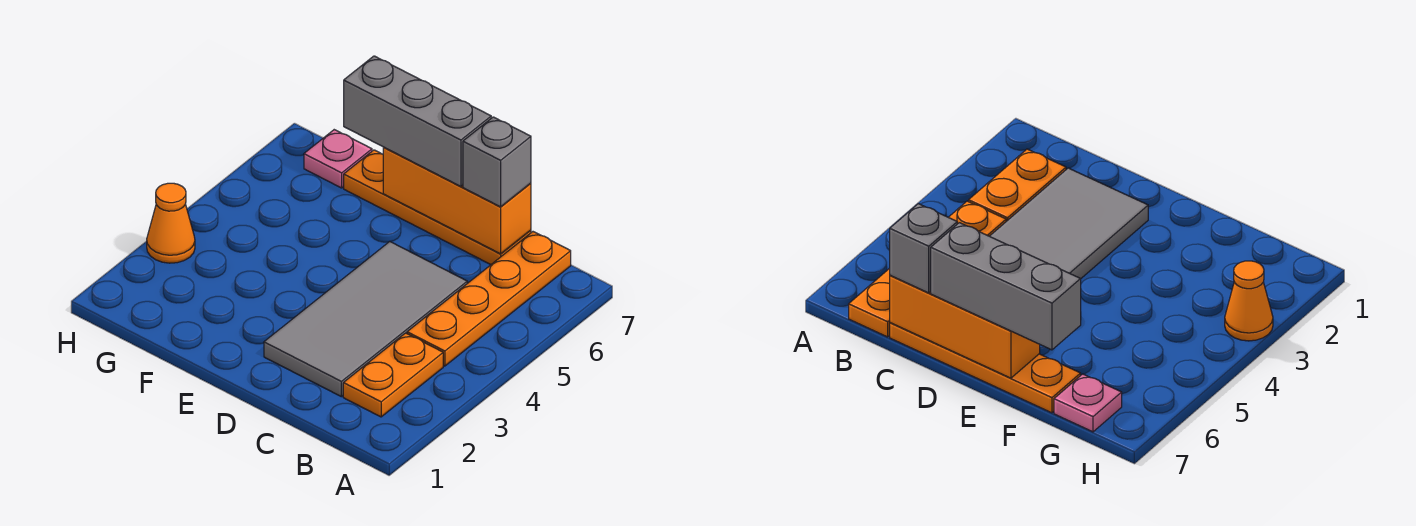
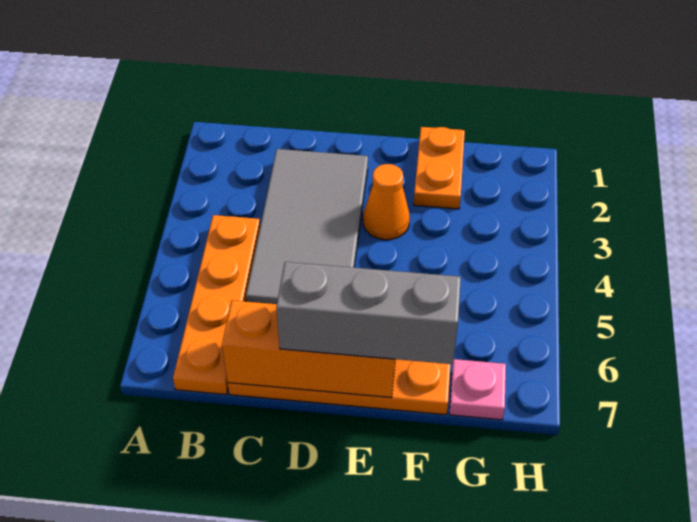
orange plate B2:B3 level 1 -> orange plate F1:F2 level 1
grey brick C7 level 3 -> none
orange cone H3 level 1 -> orange cone E3 level 1

